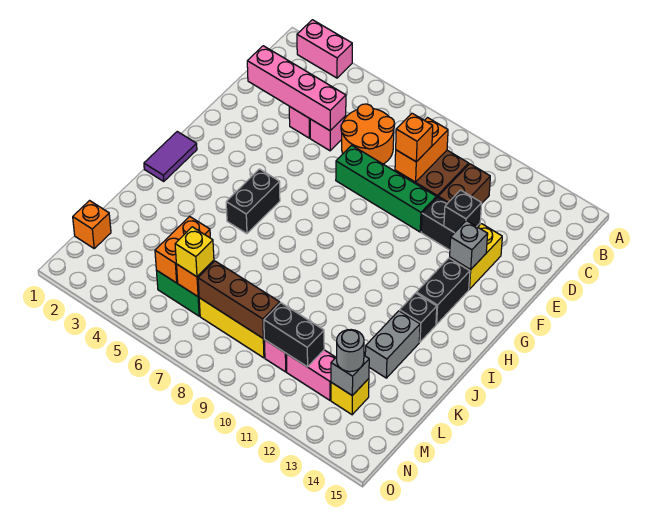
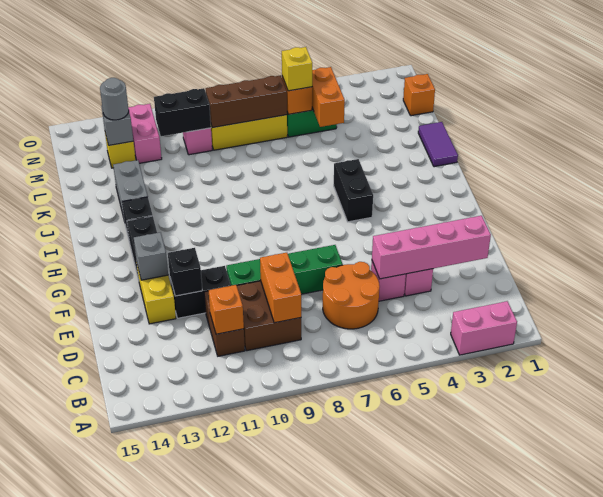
orange brick D9 level 3 -> orange brick C11 level 2
purple tile H1:I1 level 1 -> purple tile J1:K1 level 1
pink brick M11:M12 level 1 -> pink brick M12:N12 level 1

